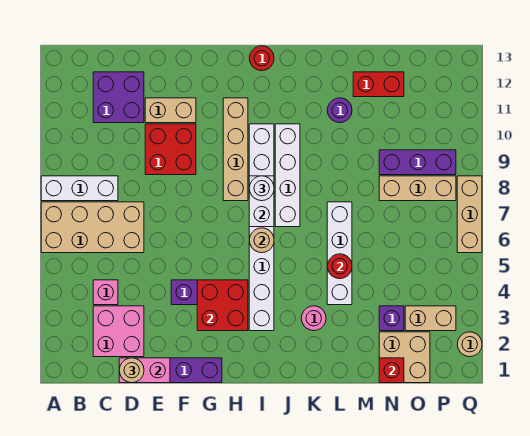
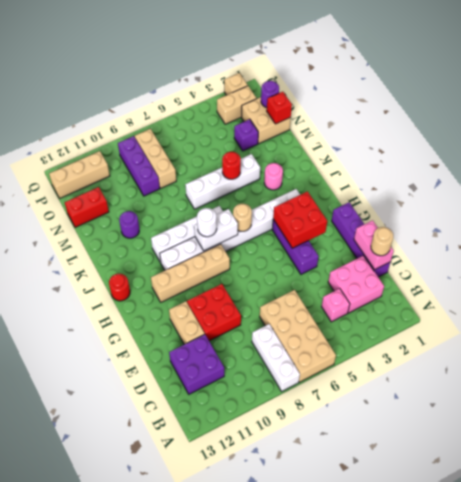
red brick M12:N12 level 1 -> red brick N12:N13 level 1
none -> purple round brick O1 level 2
tan brick O3:P3 level 1 -> tan brick P2:P3 level 1
tan round brick Q2 level 1 -> tan brick Q2 level 1
tan brick Q6:Q8 level 1 -> tan brick P11:P13 level 1

